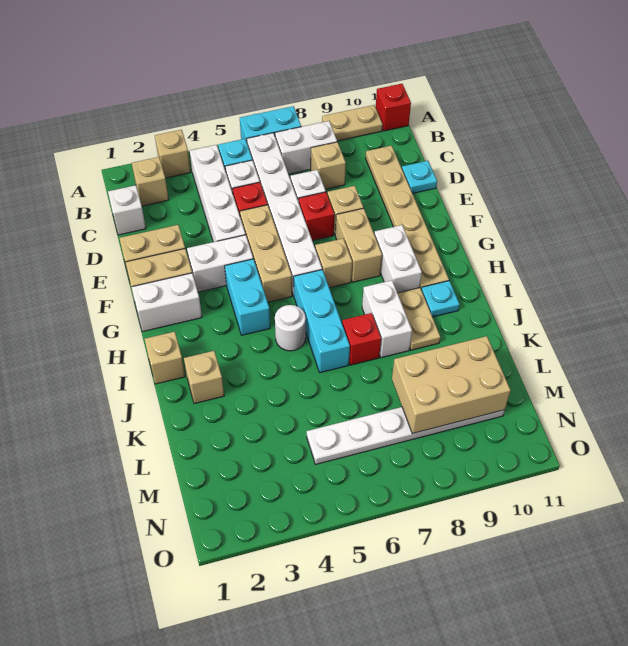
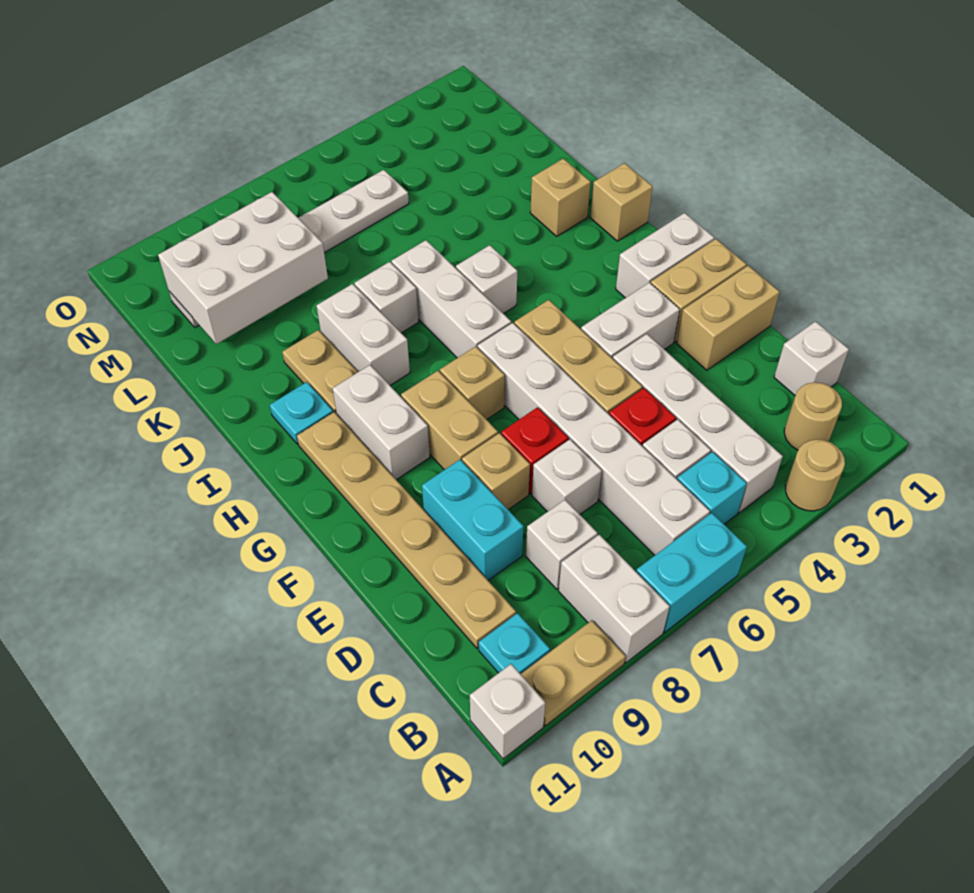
tan brick A3 level 1 -> tan round brick A3 level 1
red brick A11 level 1 -> white brick A11 level 1
tan brick B2 level 1 -> tan round brick B2 level 1
white brick B7:B8 level 1 -> white brick A8:B8 level 1
tan brick C8 level 1 -> white brick C8 level 1
cyan plate D11 level 1 -> cyan plate B10 level 1
cyan brick G4:H4 level 1 -> cyan brick D9:E9 level 1
cyan brick H6:J6 level 1 -> white brick H6:J6 level 1
white round brick I5 level 1 -> white brick I5 level 1
red brick J7 level 1 -> white brick J7 level 1
tan brick L8:M10 level 2 -> white brick L8:M10 level 2

